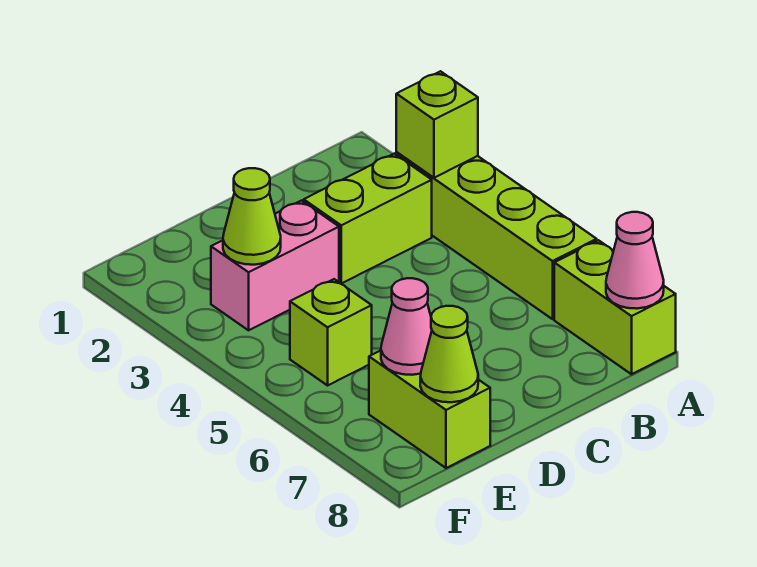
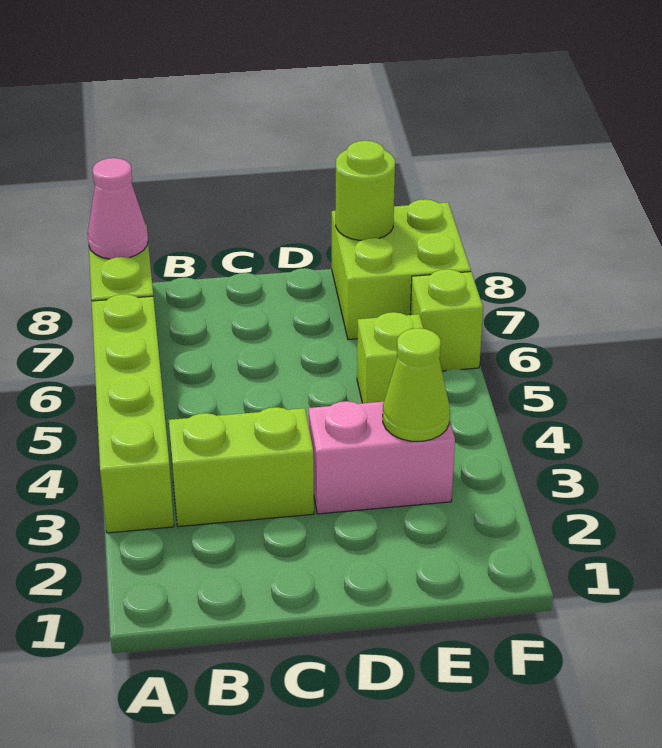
lime brick A3 level 2 -> lime brick F6 level 1
lime brick E7:E8 level 1 -> lime brick E7:F8 level 1
pink cone E7 level 2 -> none
lime cone E8 level 2 -> lime round brick E8 level 2

